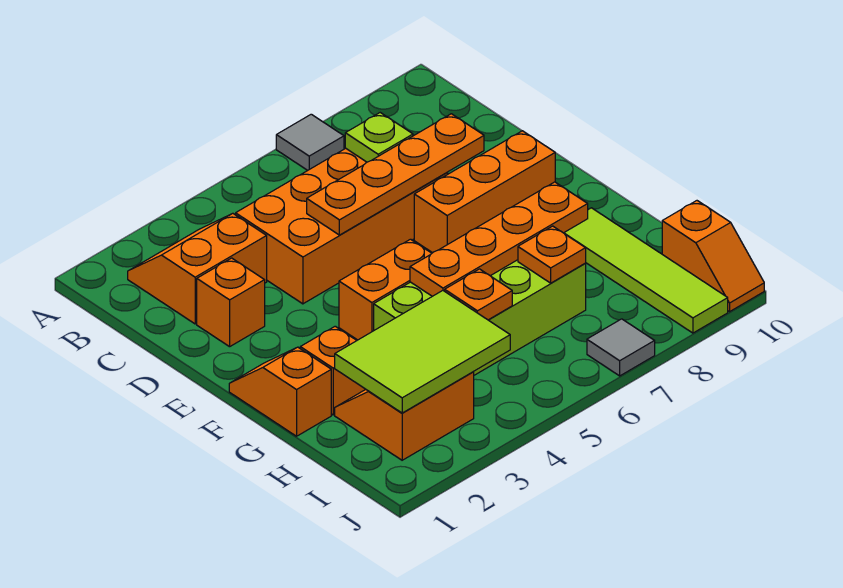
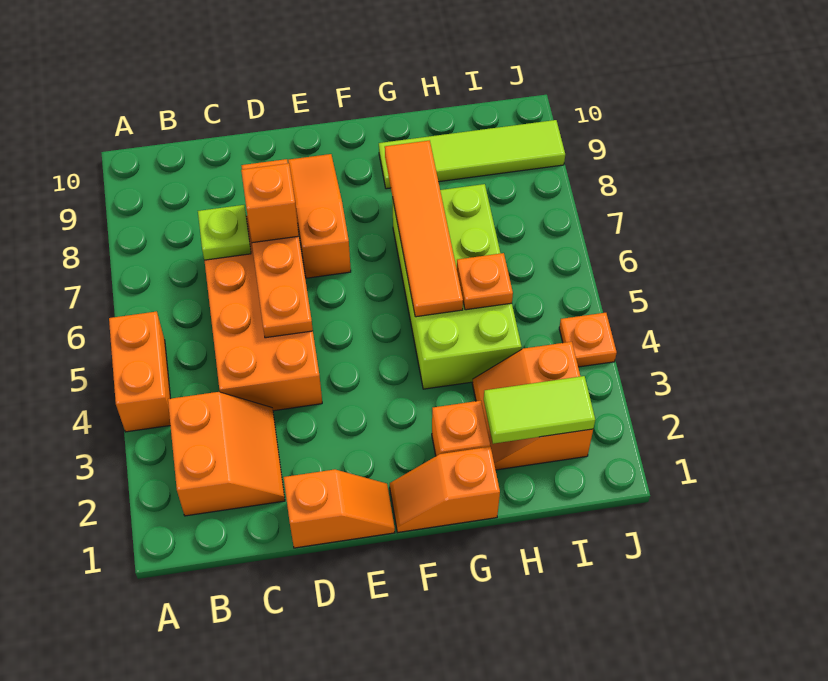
grey tile A7 level 1 -> none
orange slope B2:C3 level 1 top C -> orange slope B2:C3 level 1 top B
orange brick D2 level 1 -> orange brick D7 level 3
orange brick E7:E9 level 1 -> orange slope E7:E9 level 1 top 7
orange brick F4:F5 level 1 -> orange brick A4:A5 level 1
orange plate G5:G8 level 2 -> orange tile G5:G8 level 2
lime tile H2:I4 level 2 -> lime tile H2:I2 level 2
orange plate H7 level 2 -> orange plate J4 level 1
orange slope I10:J10 level 1 top I -> orange slope D1:E1 level 1 top D
grey tile J7 level 1 -> none

